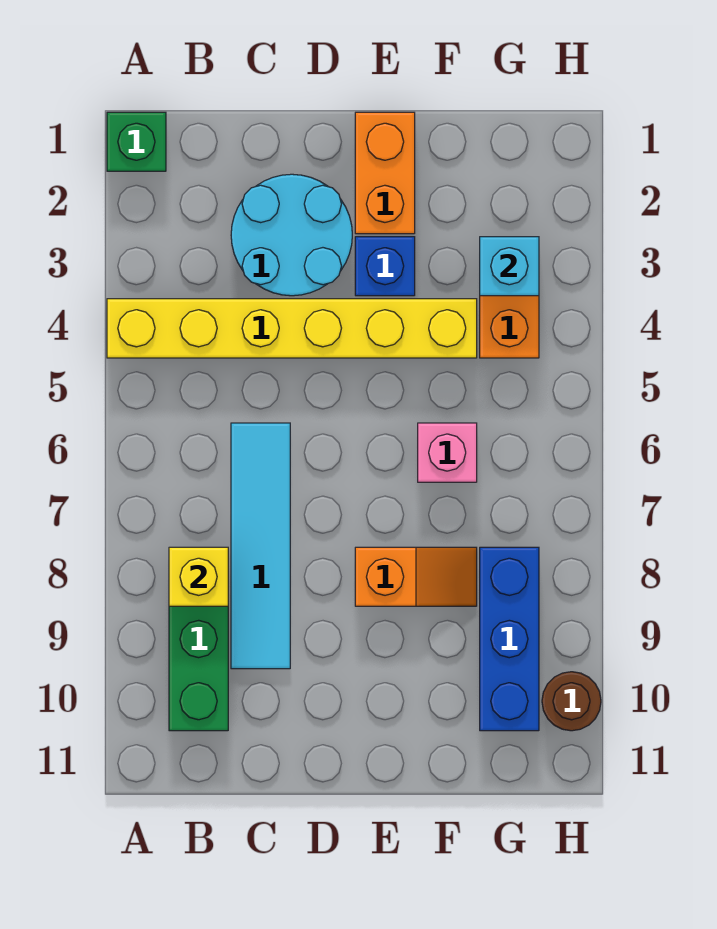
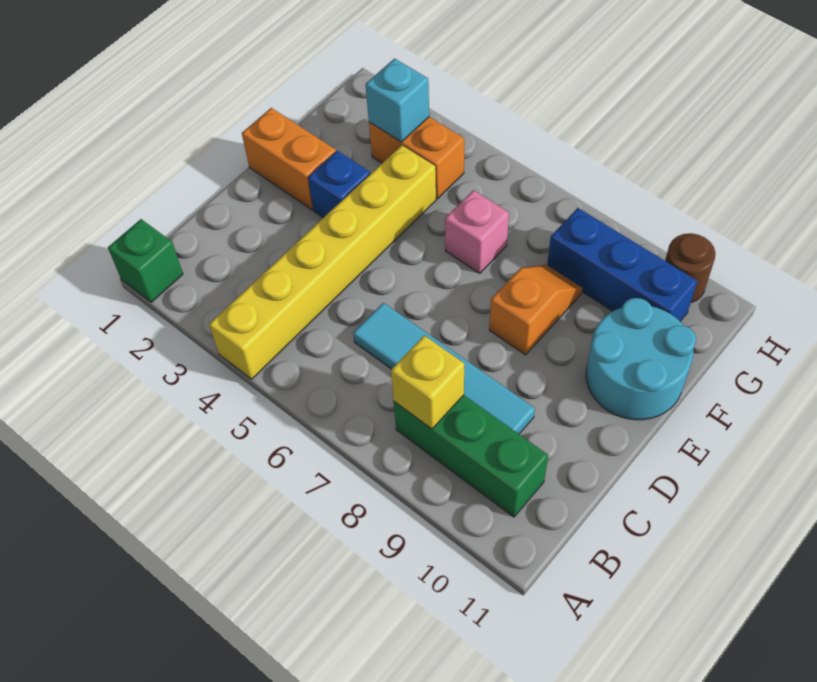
cyan round brick C2:D3 level 1 -> cyan round brick E10:F11 level 1

